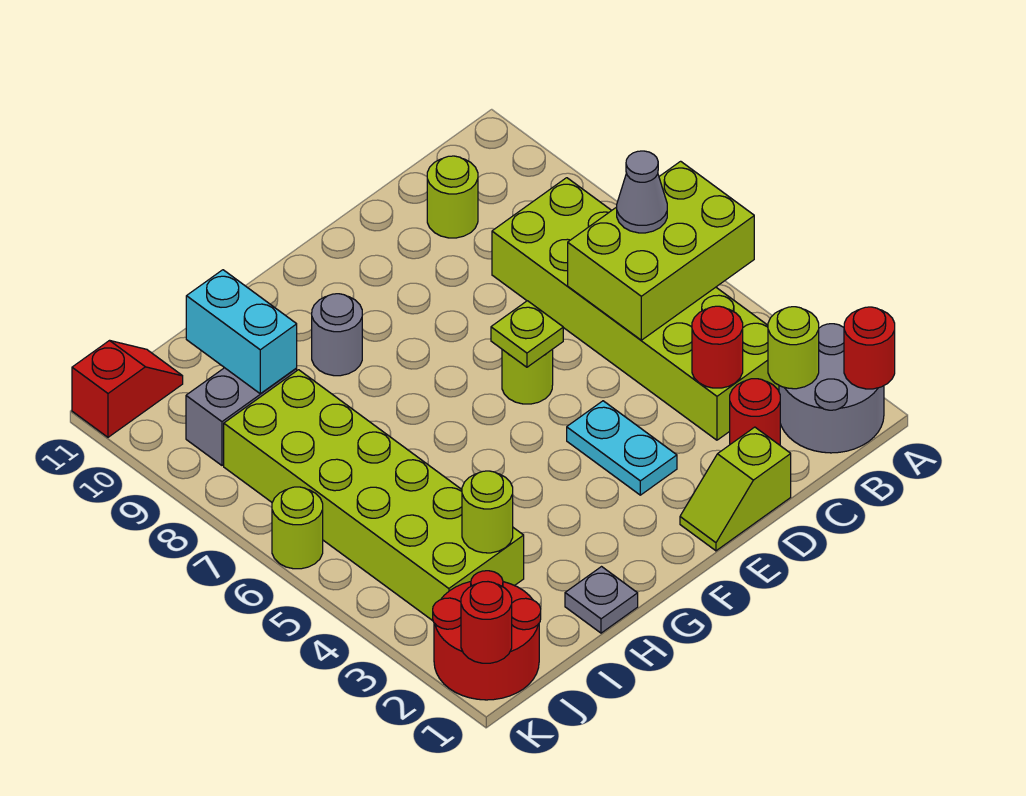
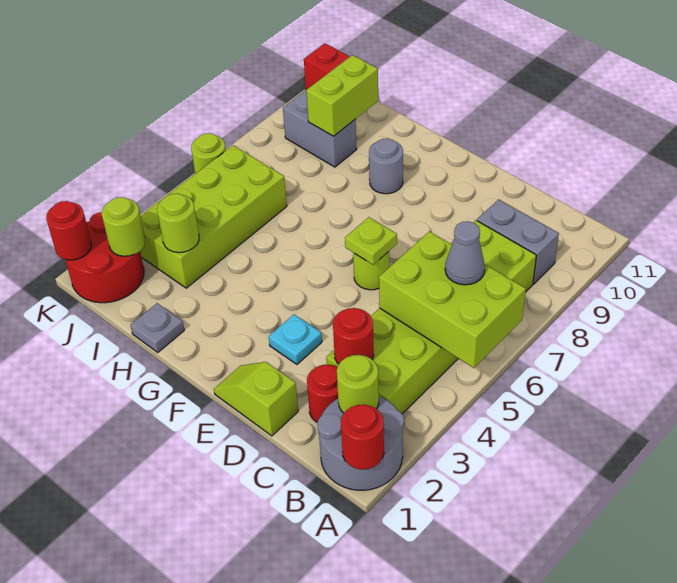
none -> grey brick B9:C9 level 1
lime round brick C10 level 1 -> lime round brick J2 level 2
cyan plate E3:E4 level 1 -> cyan plate E3 level 1
lime brick I3:J8 level 1 -> lime brick I3:J6 level 1
cyan brick I9:I10 level 2 -> lime brick I9:I10 level 2

